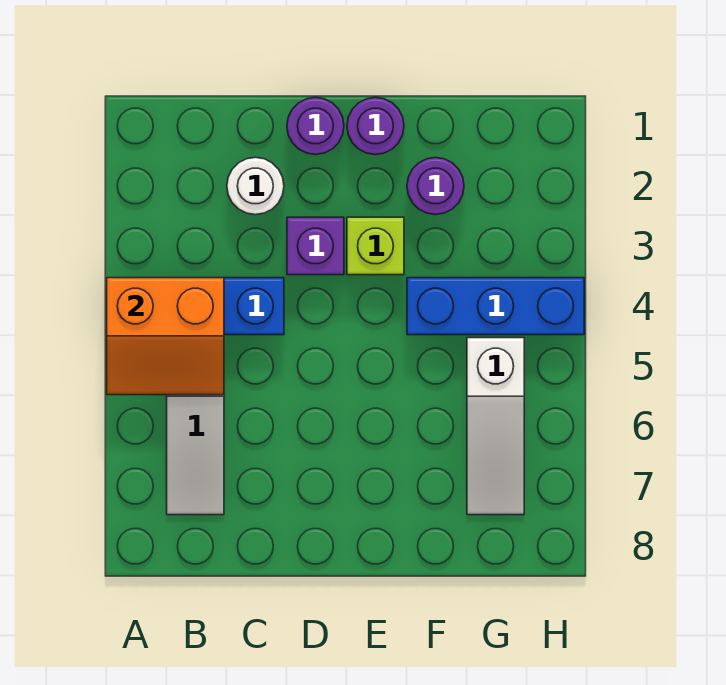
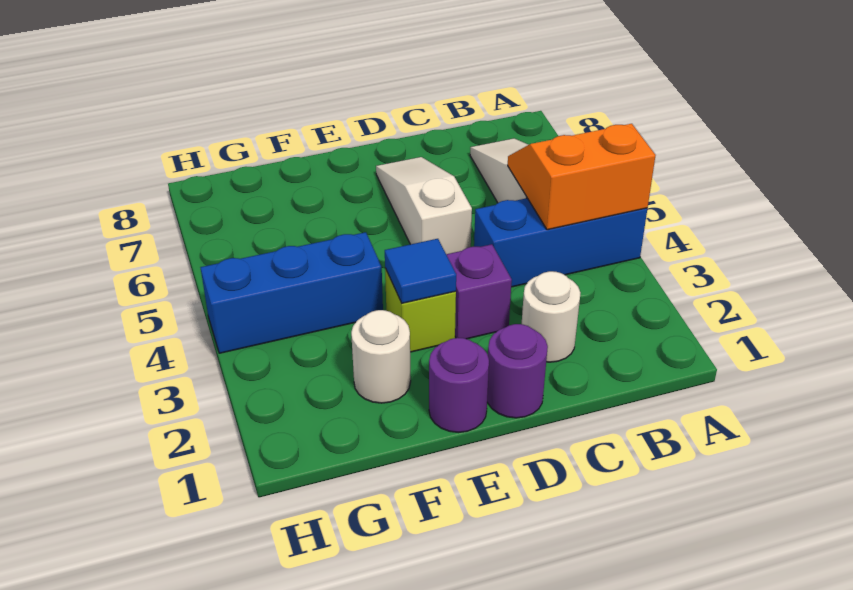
none -> blue tile E3 level 2
purple round brick F2 level 1 -> white round brick F2 level 1
white slope G5:G7 level 1 top 5 -> white slope D5:D7 level 1 top 5

